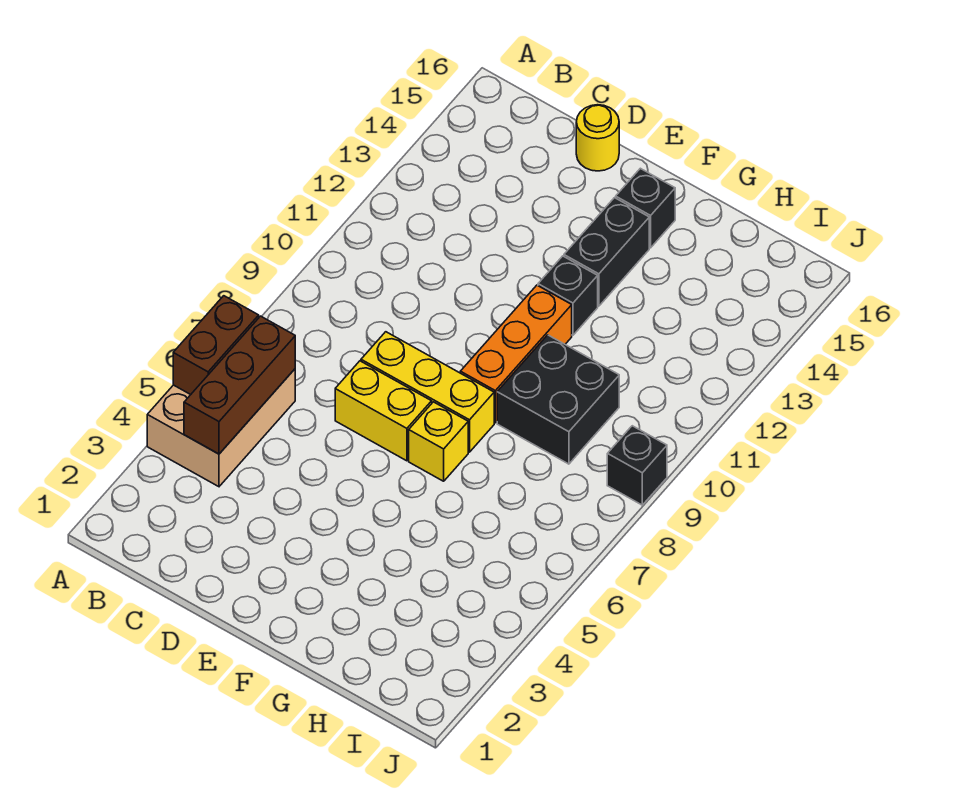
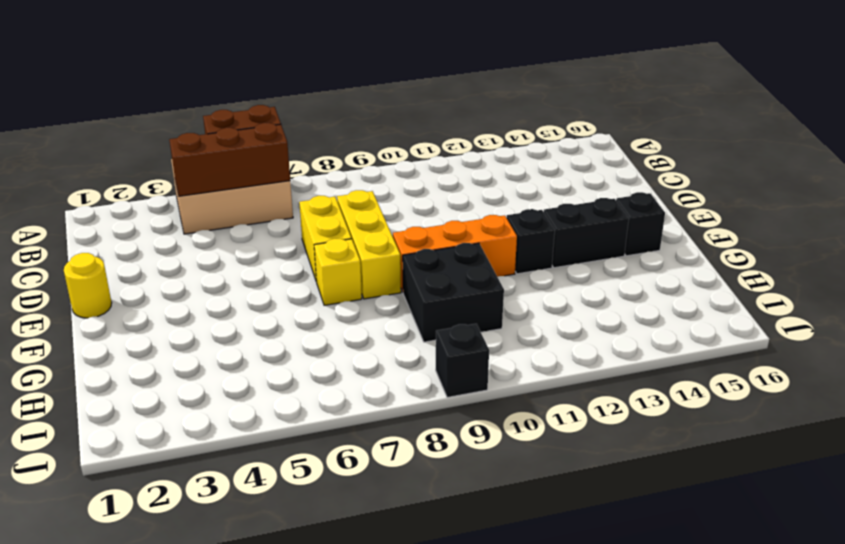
yellow round brick D16 level 1 -> yellow round brick E1 level 1

